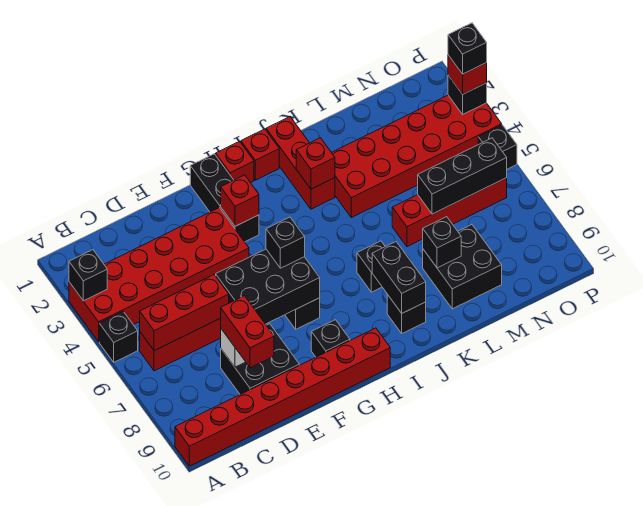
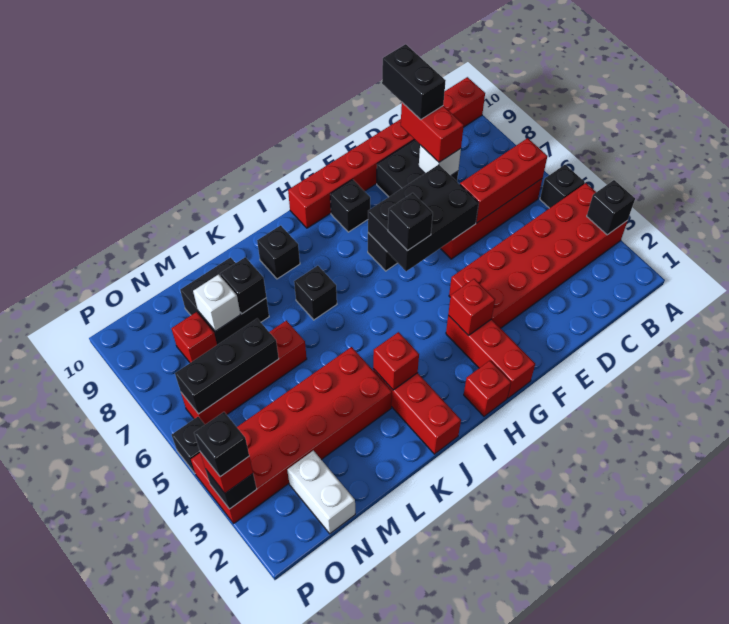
black brick G1:G3 level 1 -> red brick G1:G3 level 1
red brick I1 level 1 -> red brick N8 level 1
black brick J8:J9 level 2 -> black brick D9:D10 level 4
none -> white brick M8 level 2
none -> white brick N1:N2 level 1

